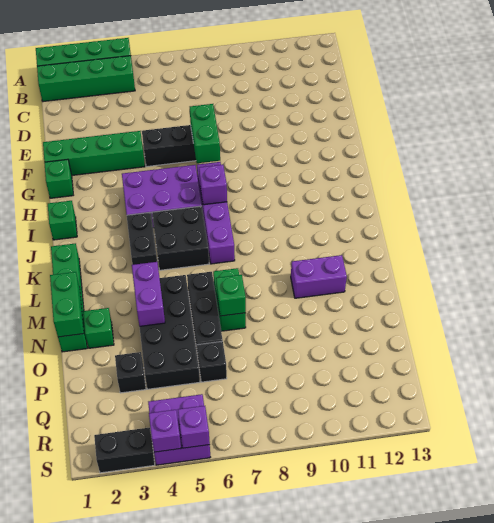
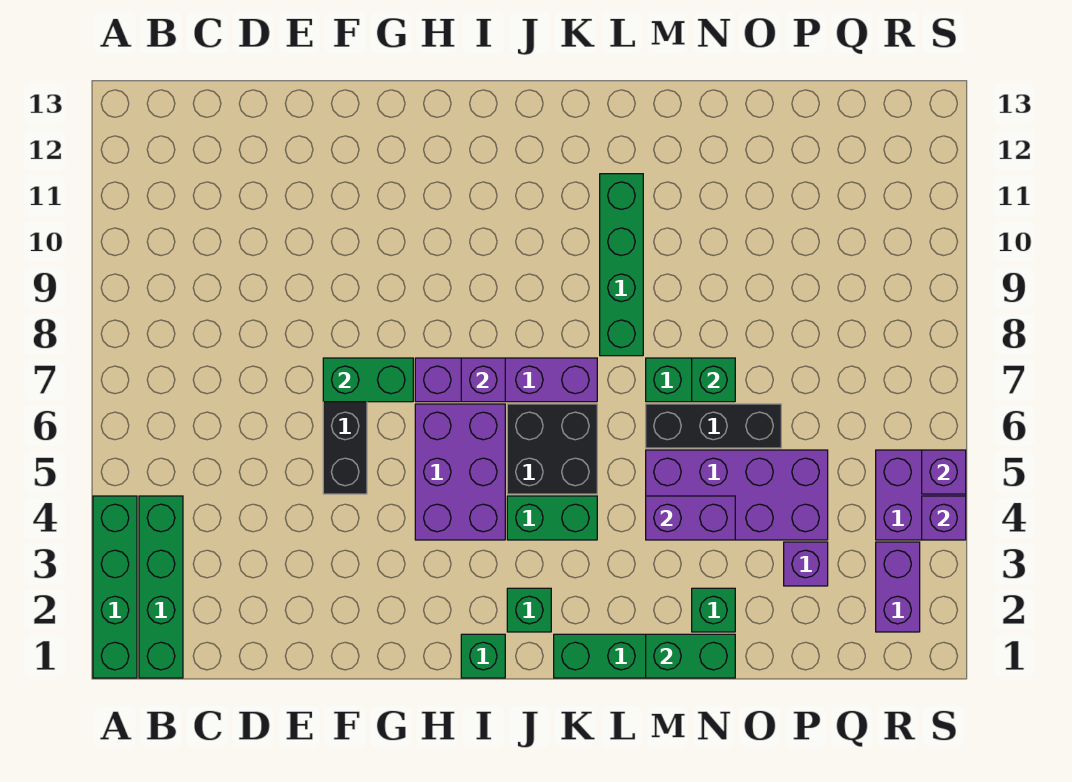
green brick F1:F4 level 1 -> green brick L8:L11 level 1
green brick G1 level 1 -> green brick J2 level 1
black brick J4:K4 level 1 -> green brick J4:K4 level 1
black brick M4:P5 level 1 -> purple brick M4:P5 level 1
purple brick M10:M11 level 1 -> purple brick R2:R3 level 1
black brick P3 level 1 -> purple brick P3 level 1
black brick P6 level 1 -> none
black brick S2:S3 level 1 -> none

